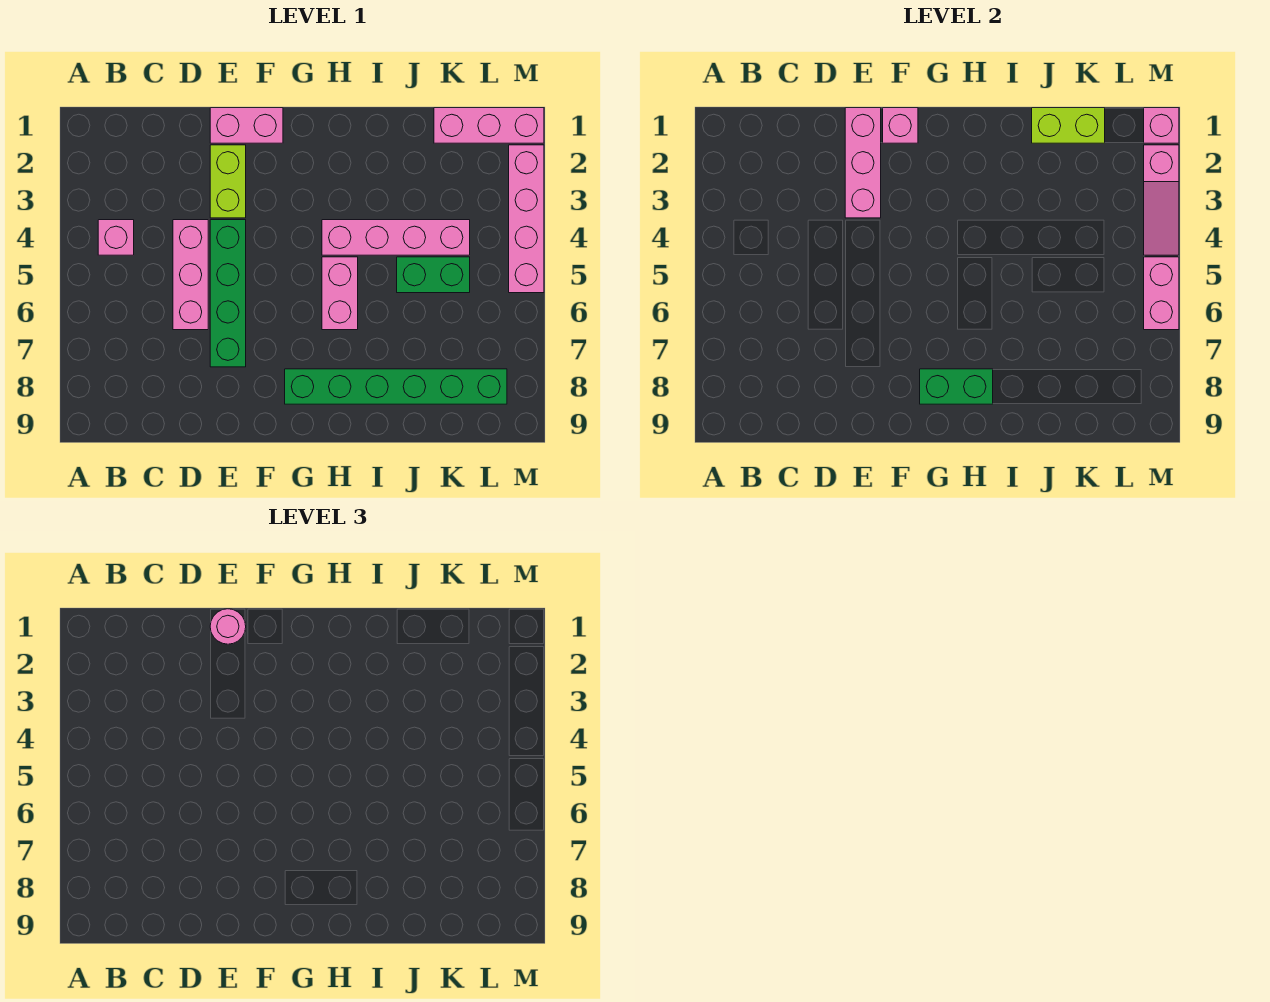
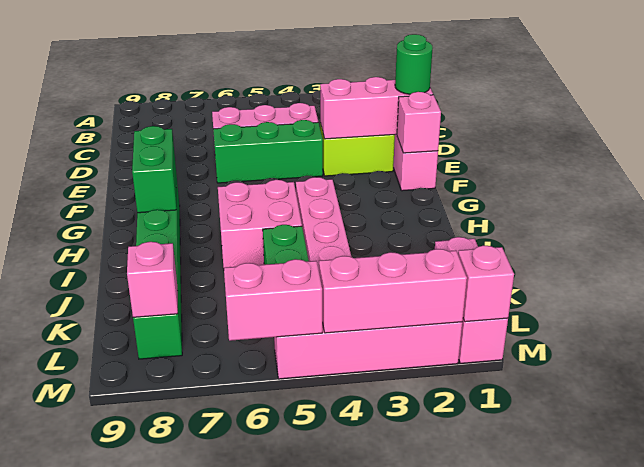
pink brick B4 level 1 -> pink brick L8 level 2
pink round brick E1 level 3 -> green round brick E1 level 3
green brick E4:E7 level 1 -> green brick E4:E6 level 1
pink brick H5:H6 level 1 -> pink brick H5:I6 level 1
lime brick J1:K1 level 2 -> none
pink slope M2:M4 level 2 top 2 -> pink brick M2:M4 level 2

